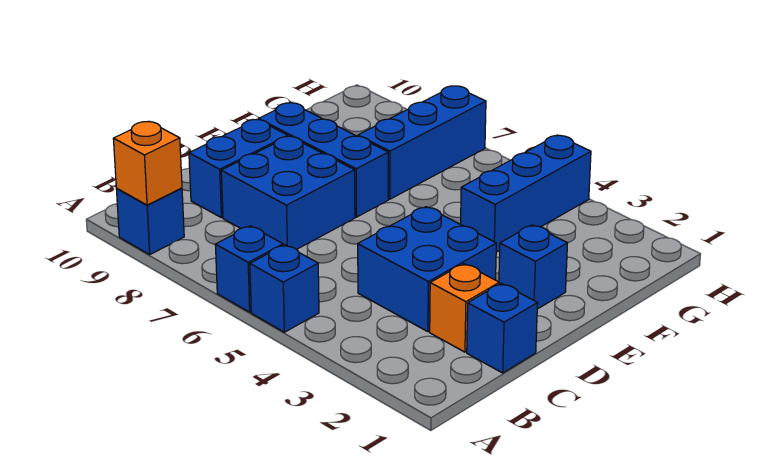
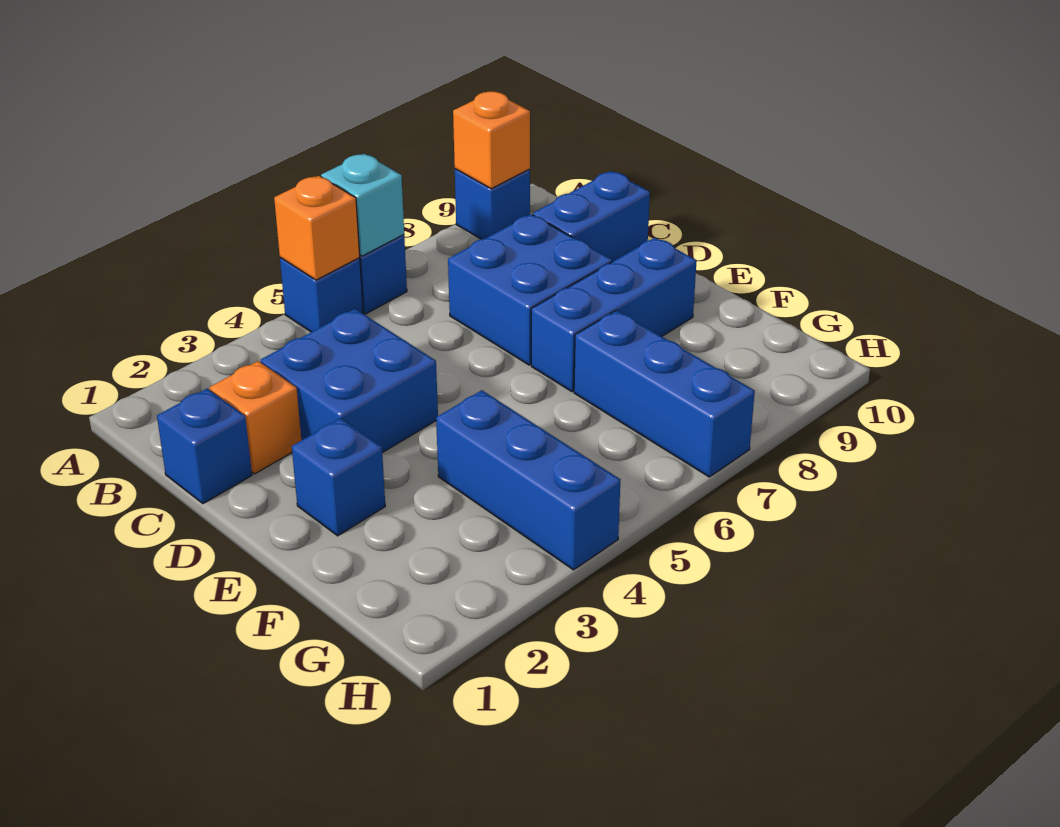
none -> orange brick A5 level 2
none -> cyan brick A6 level 2
blue brick C9:D9 level 1 -> blue brick C9:C10 level 1

